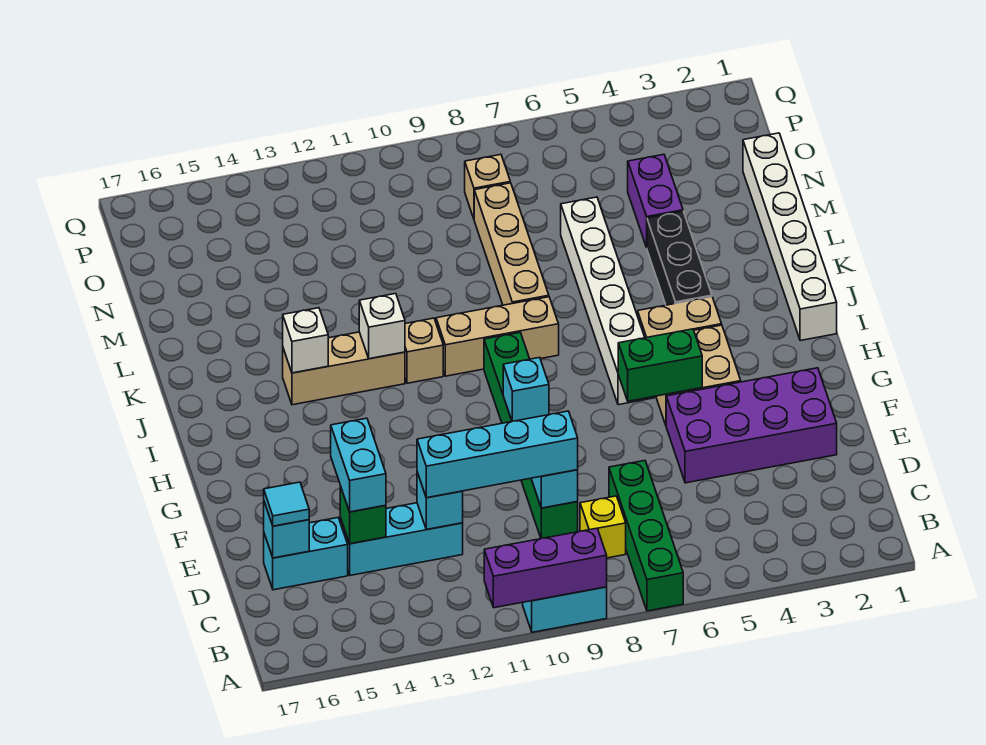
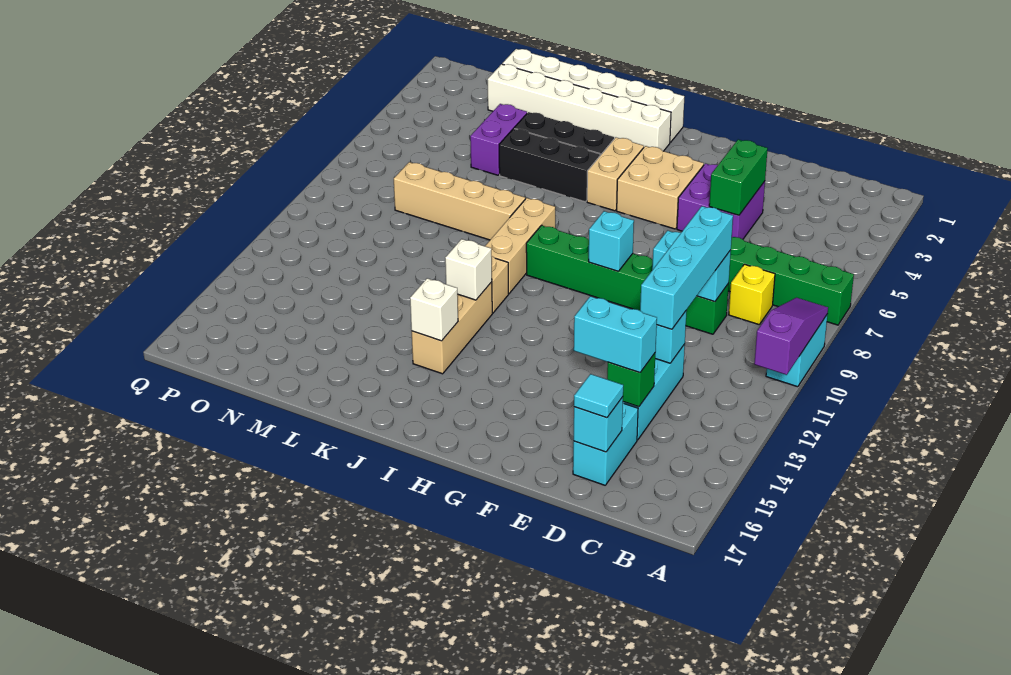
purple brick A9:A11 level 2 -> purple slope A9:A11 level 2 top 11
purple brick E2:F5 level 1 -> purple brick E4:F5 level 1
green brick G5:G6 level 2 -> green brick E4:E5 level 2
white brick H6:M6 level 1 -> white brick I2:N2 level 1
none -> black brick J5:L5 level 1
purple brick M4:N4 level 1 -> purple brick M4:M5 level 1
tan brick O8 level 1 -> none

